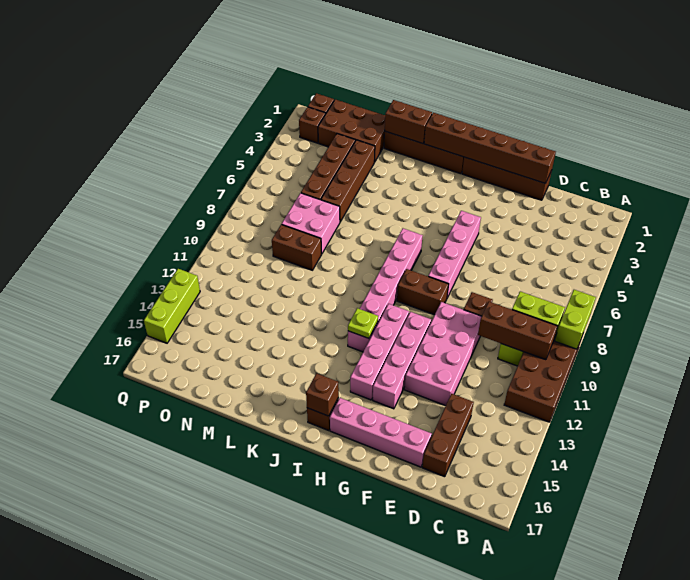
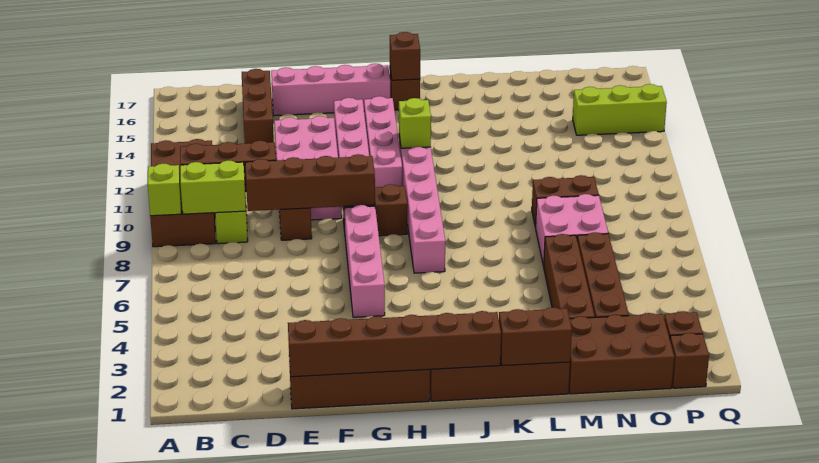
lime brick A8:A9 level 2 -> lime brick A9 level 2
none -> brown brick D9:G9 level 2
lime plate I12 level 2 -> lime brick I12 level 2
lime brick Q13:Q15 level 1 -> lime brick O14:Q14 level 1

